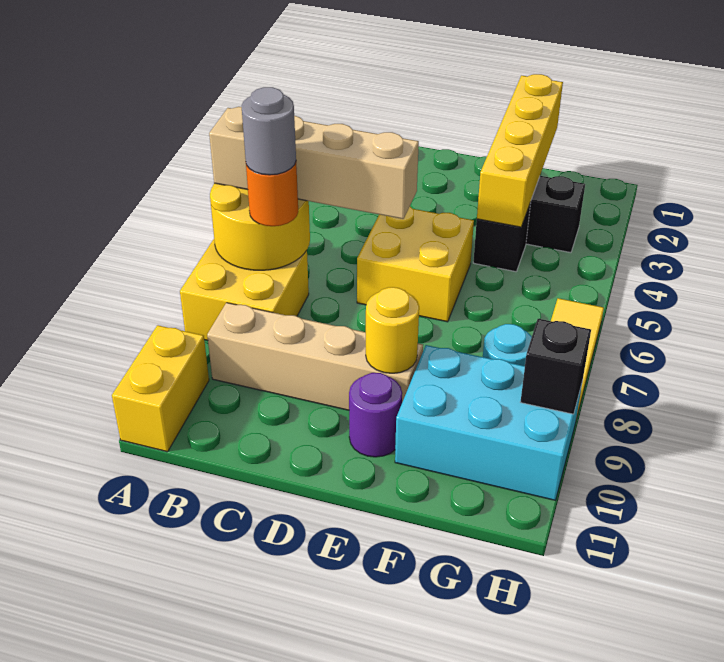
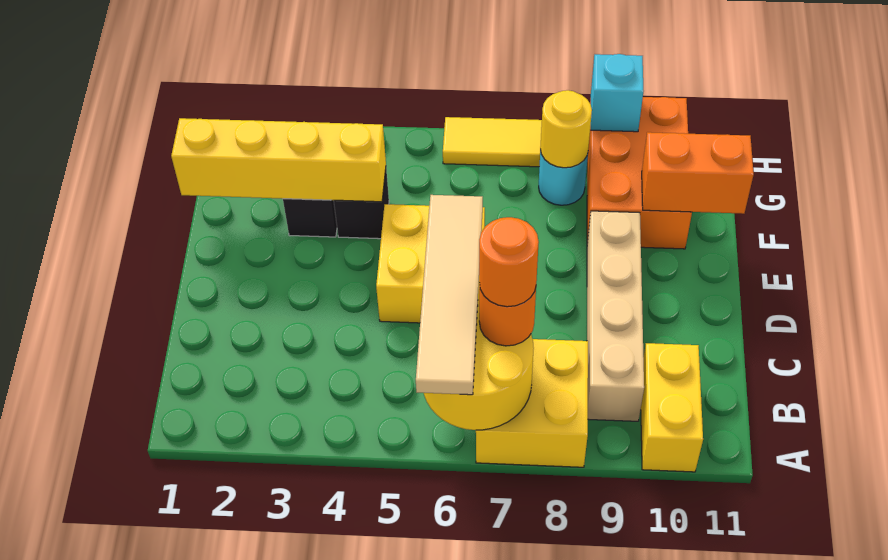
tan brick A6:D6 level 3 -> tan tile A6:D6 level 3
yellow brick A10:A11 level 1 -> yellow brick A10:B10 level 1
grey round brick B7 level 4 -> orange round brick B7 level 4
yellow round brick E9 level 2 -> yellow round brick G8 level 2
purple round brick E10 level 1 -> none
cyan brick F9:H10 level 1 -> orange brick F9:H10 level 1
none -> orange brick F10:F11 level 2
black brick H9 level 2 -> cyan brick H9 level 2

